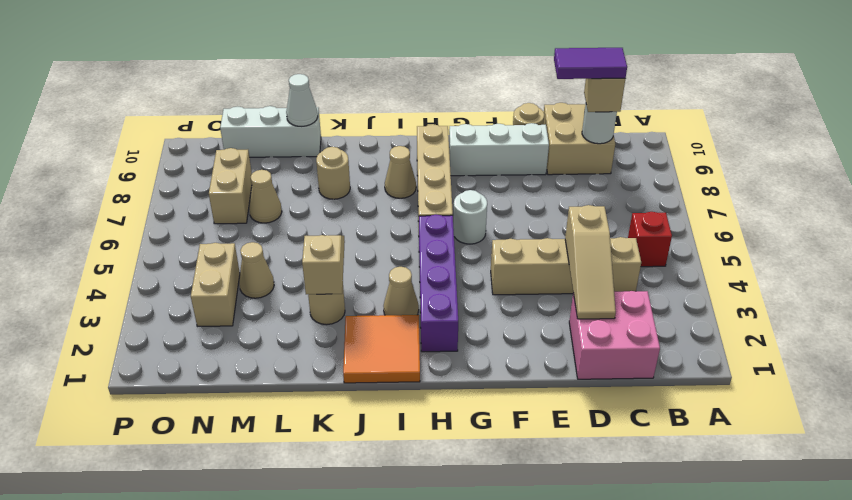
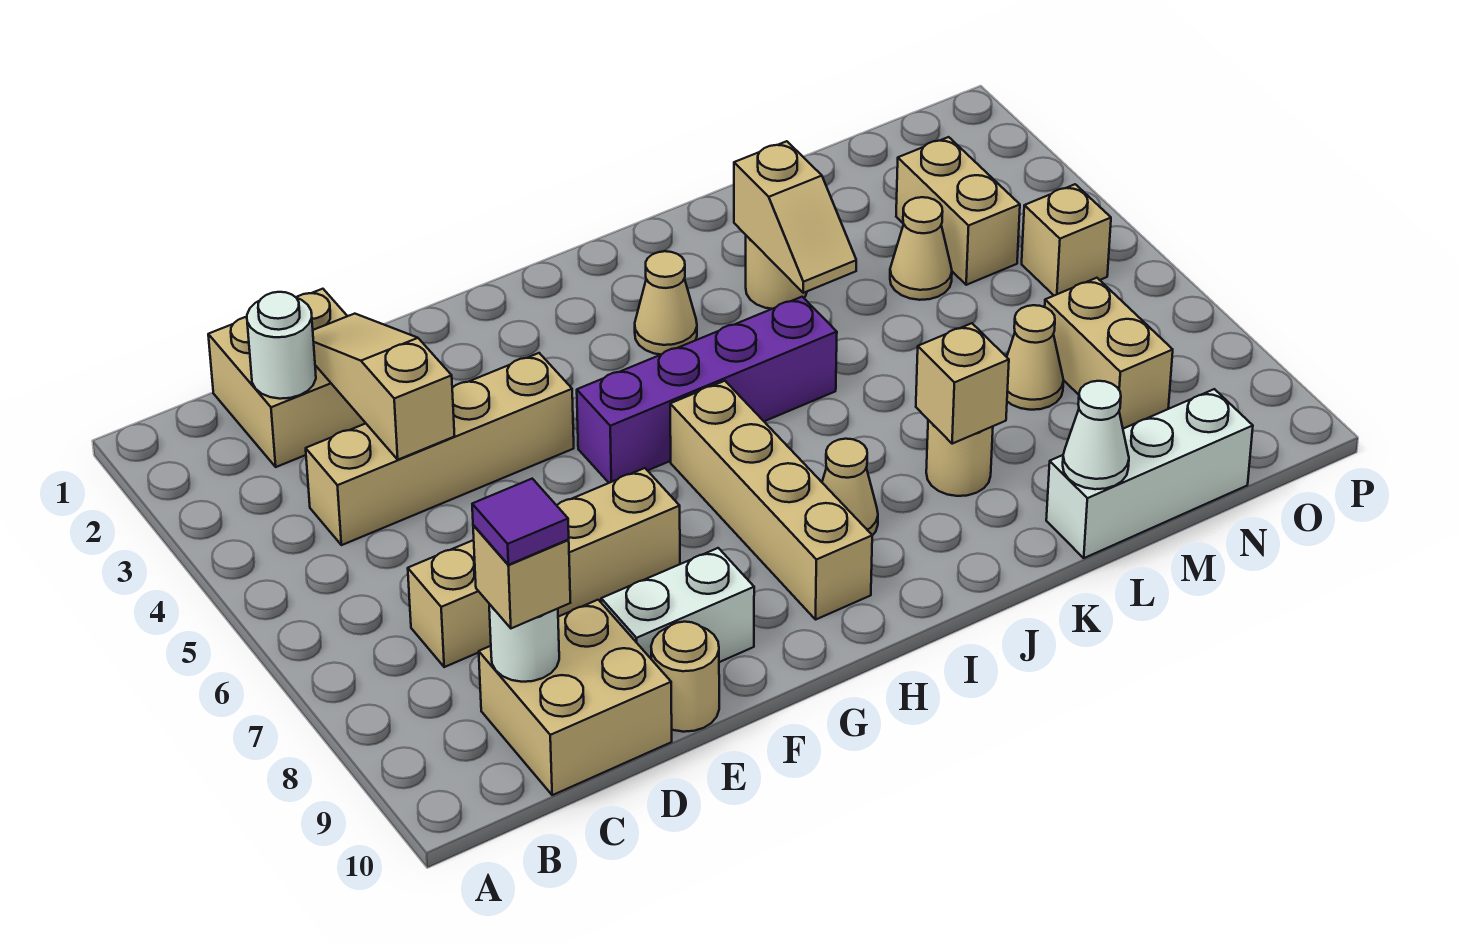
red brick B5 level 1 -> none
pink brick C1:D2 level 1 -> tan brick C1:D2 level 1
none -> tan brick C7:F7 level 1
purple tile C9:D9 level 4 -> purple tile C9 level 4
white brick E9:G9 level 1 -> white brick E9:F9 level 1
white round brick G6 level 1 -> white round brick C2 level 2
purple brick H2:H5 level 1 -> purple brick G5:J5 level 1
orange tile I1:J2 level 1 -> none
none -> tan brick K8 level 2
none -> tan brick O5 level 1

